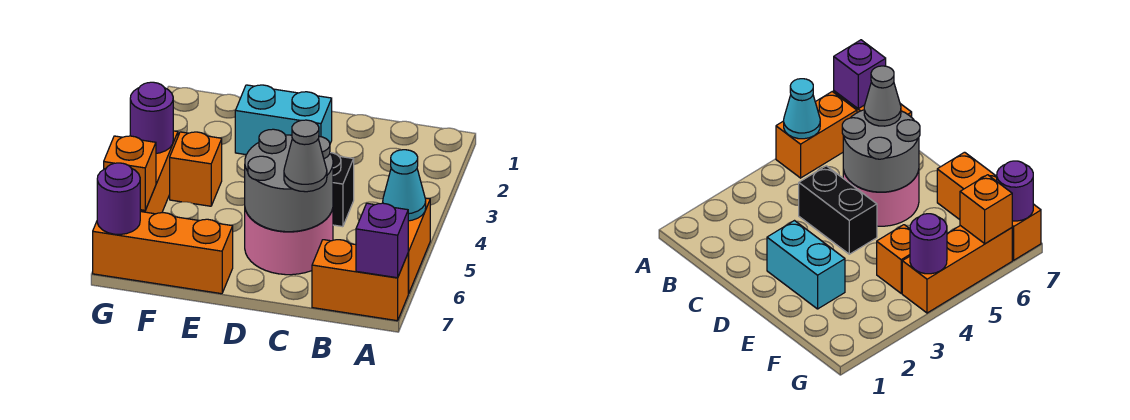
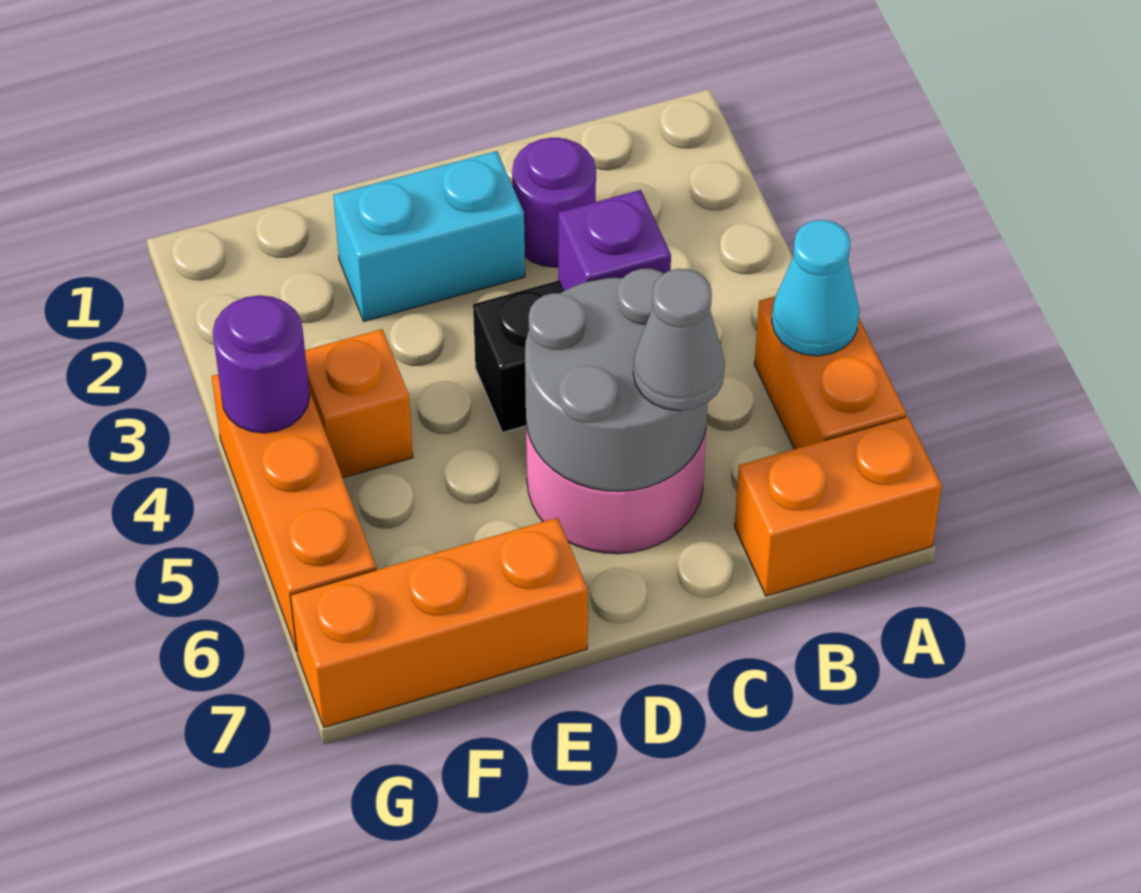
purple brick A7 level 2 -> purple brick C4 level 2
orange brick G6 level 2 -> none
purple round brick G7 level 2 -> purple round brick C2 level 1

